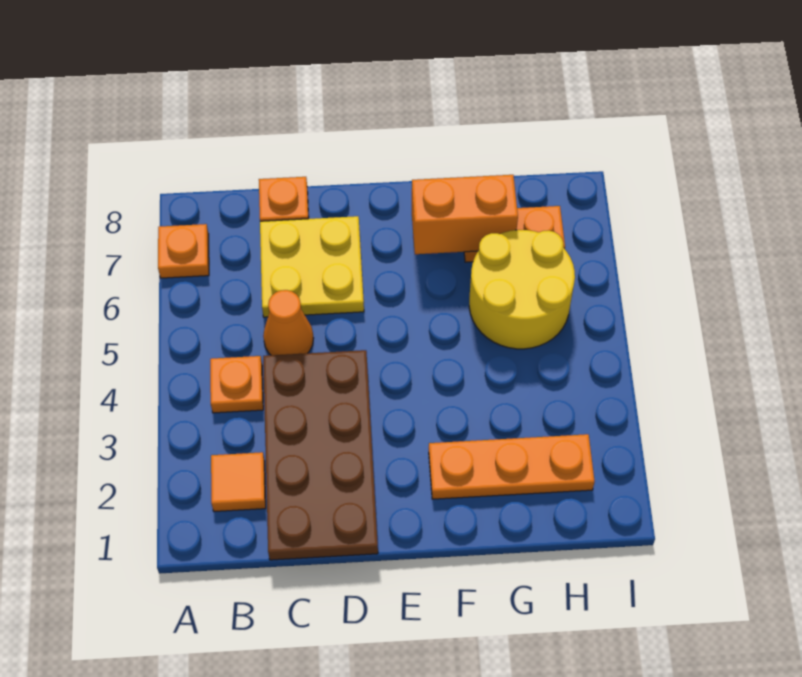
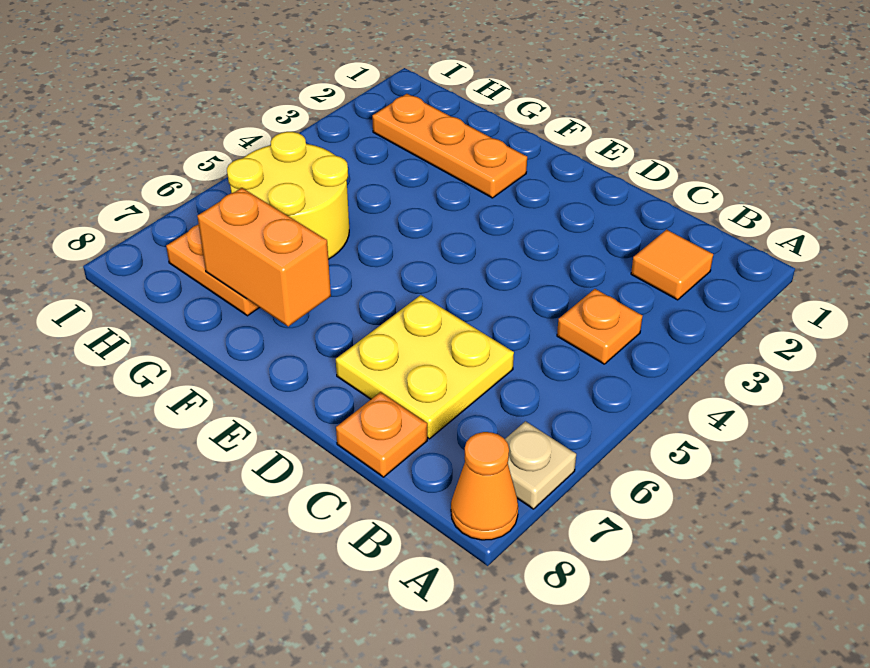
orange plate A7 level 1 -> tan plate A7 level 1
brown plate C1:D4 level 1 -> none
orange cone C5 level 1 -> orange cone A8 level 1

